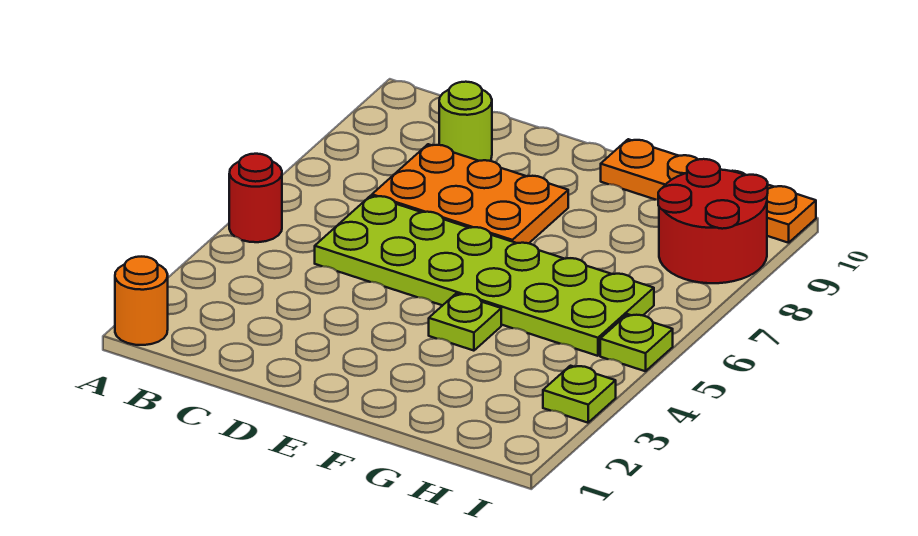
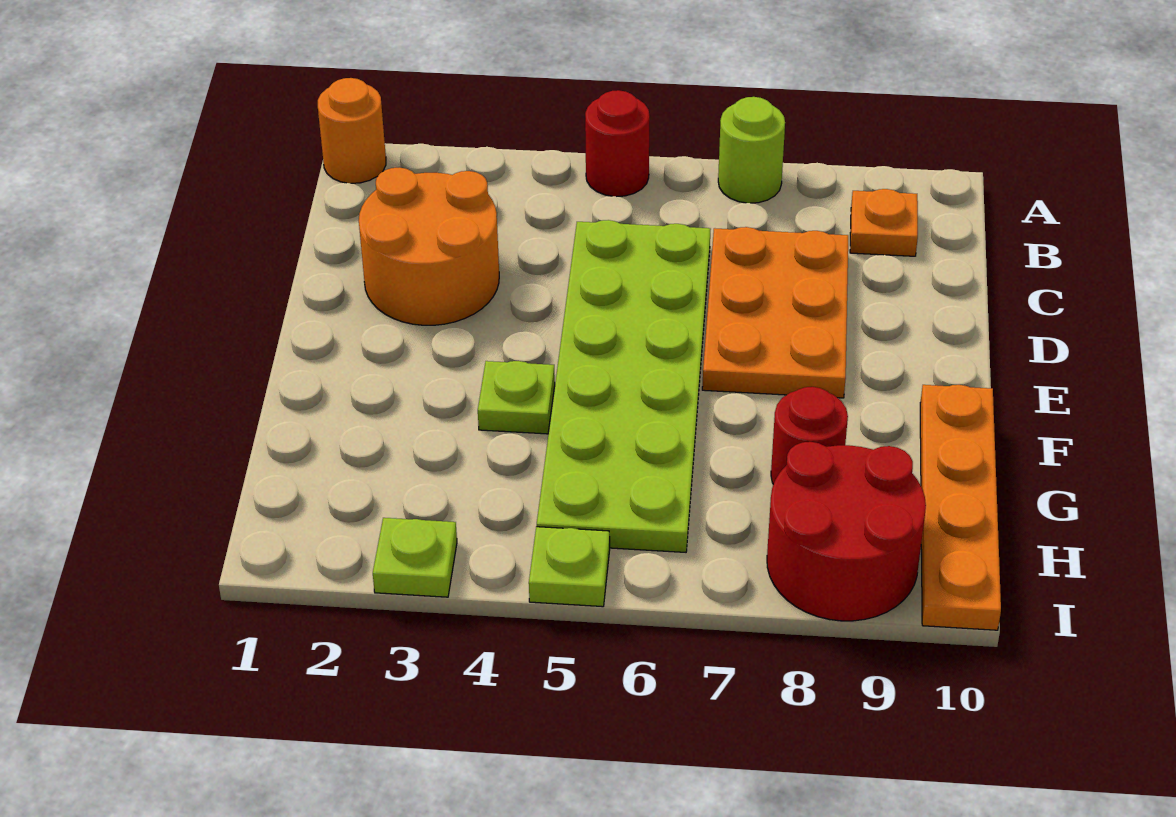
none -> orange plate B9 level 1
none -> orange round brick C2:D3 level 1
lime round brick C9 level 1 -> lime round brick A7 level 1
none -> red round brick G8 level 1

